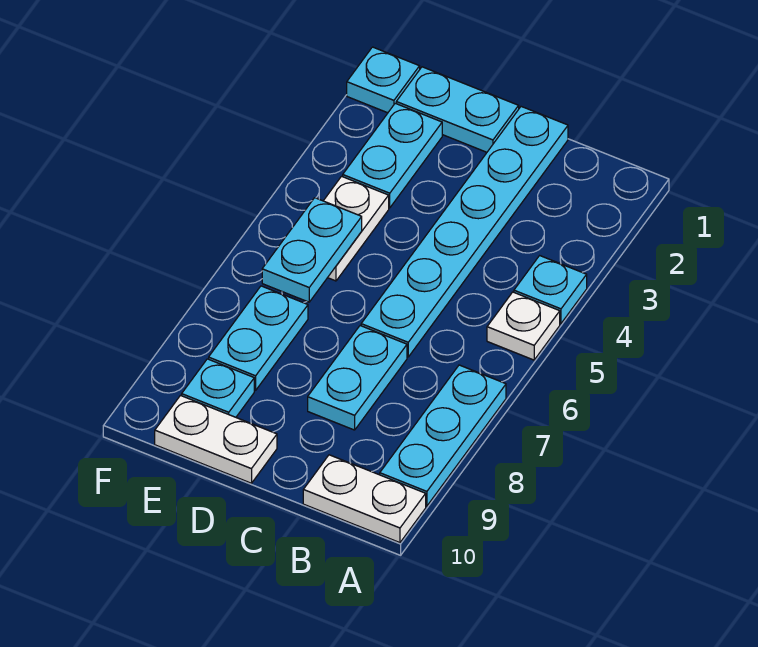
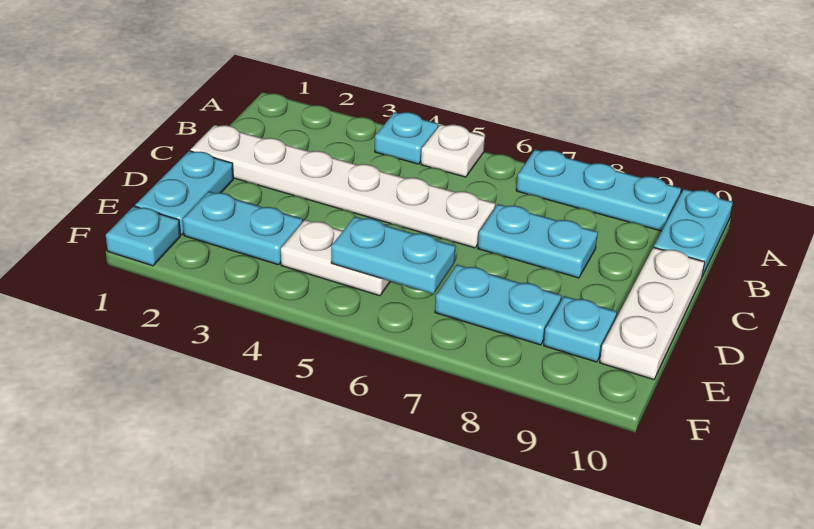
white plate A10:B10 level 1 -> cyan plate A10:B10 level 1
cyan plate C1:C6 level 1 -> white plate C1:C6 level 1
white plate D10:E10 level 1 -> white plate C10:E10 level 1

